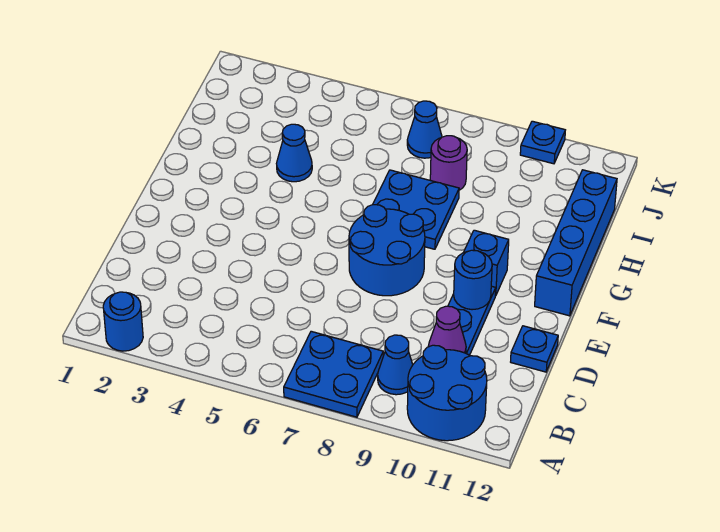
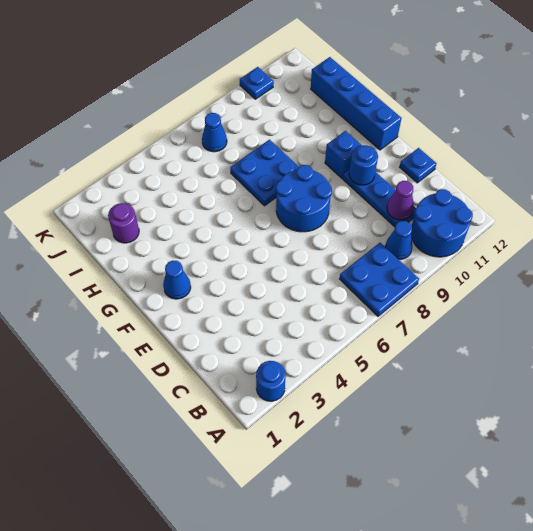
blue cone H4 level 1 -> blue cone F2 level 1
purple round brick I8 level 1 -> purple round brick I2 level 1

